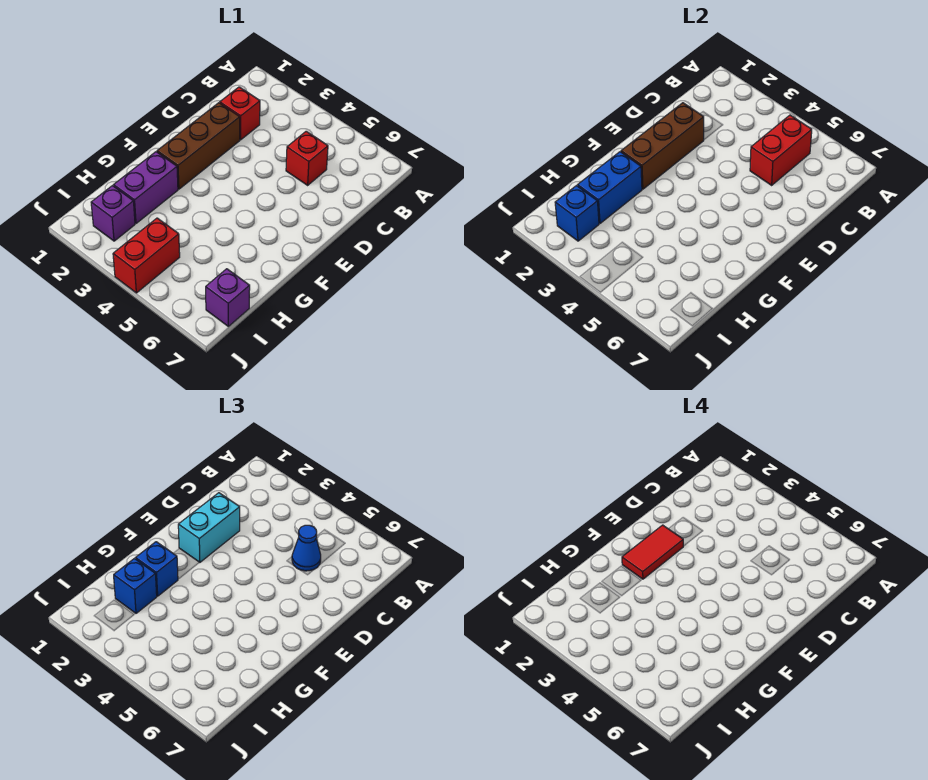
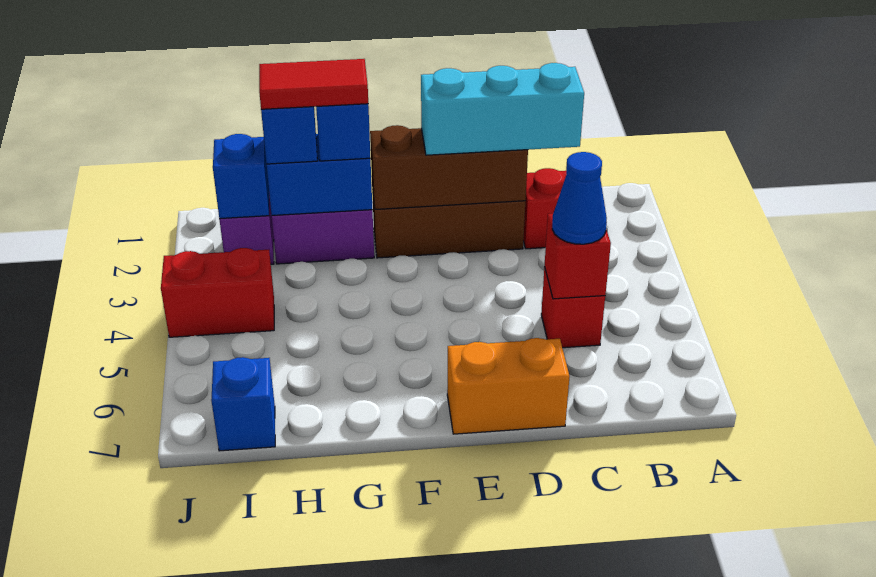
red brick B5:C5 level 2 -> red brick C5 level 2
cyan brick D2:E2 level 3 -> cyan brick C2:E2 level 3
none -> orange brick D7:E7 level 1
red tile E2:F2 level 4 -> red tile G2:H2 level 4
purple brick I7 level 1 -> blue brick I7 level 1

